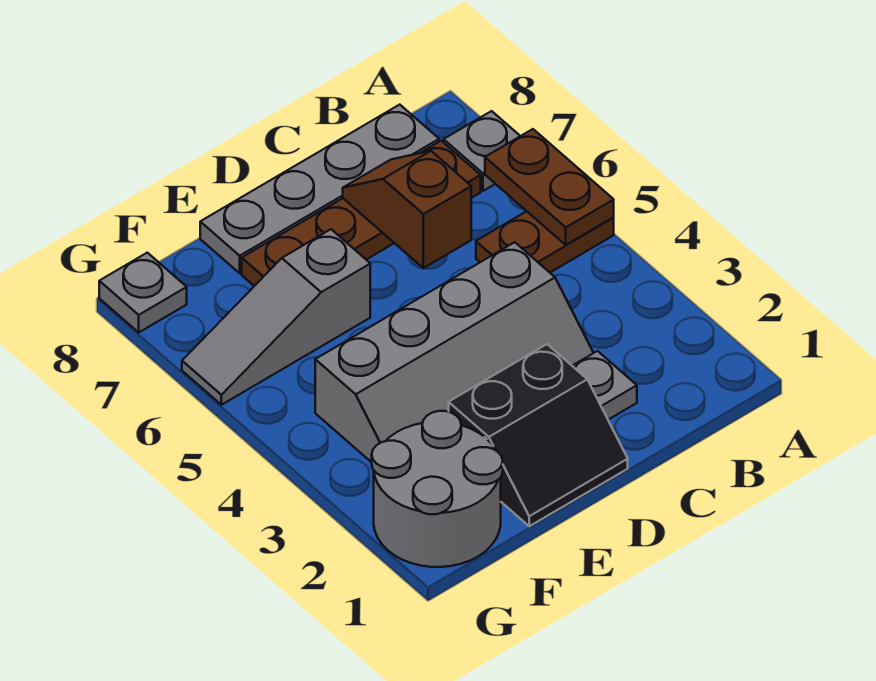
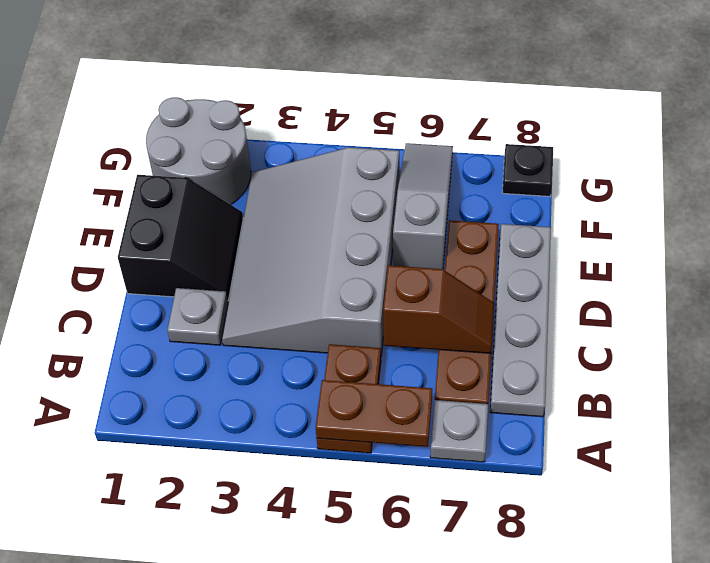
grey slope C3:F4 level 1 top 4 -> grey slope C3:F5 level 1 top 5
black slope D1:E2 level 1 top 2 -> black slope D1:E2 level 1 top 1
grey plate G8 level 1 -> black plate G8 level 1

